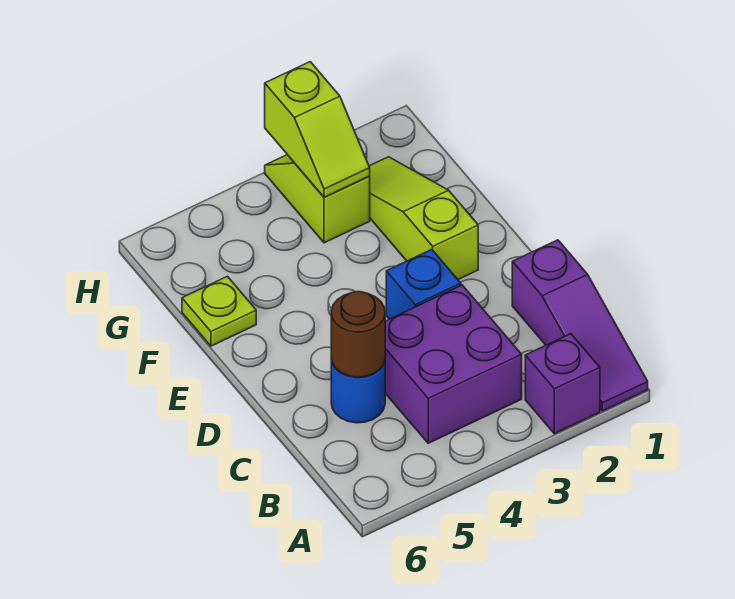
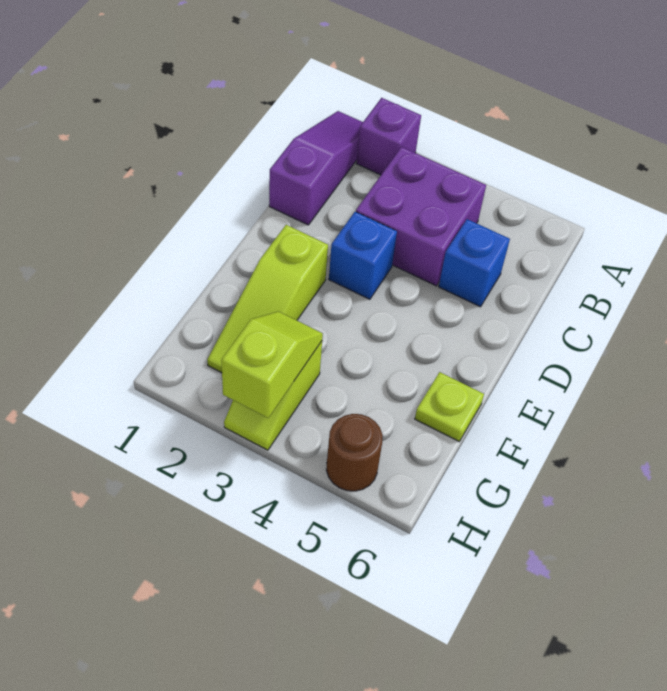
blue round brick C5 level 1 -> blue brick C5 level 1
brown round brick C5 level 2 -> brown round brick H5 level 1

